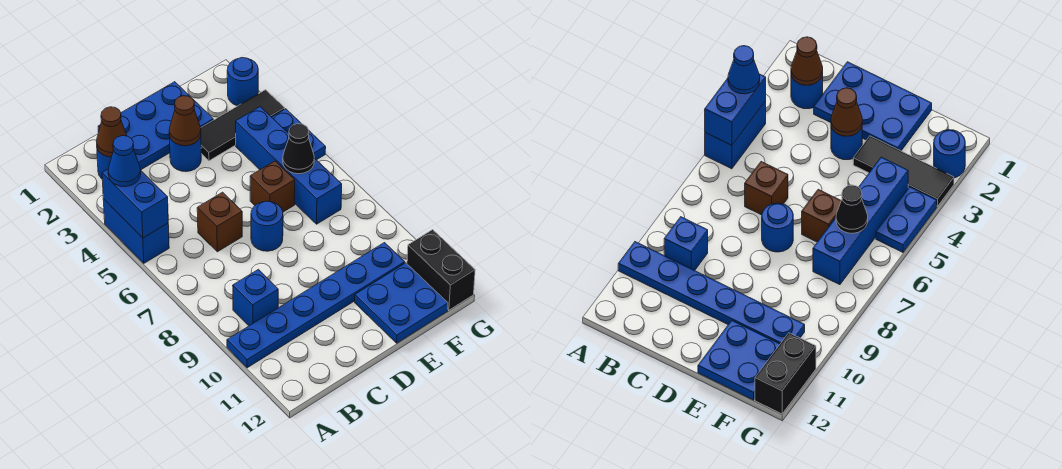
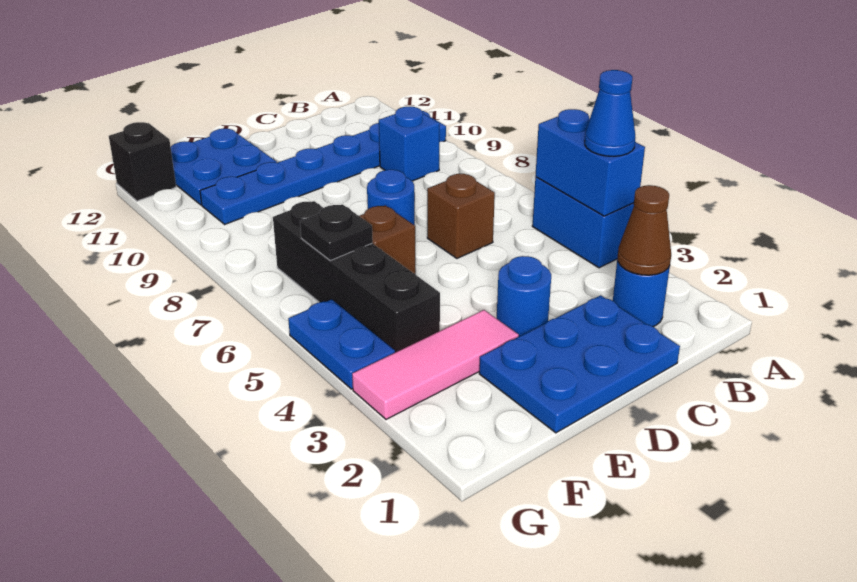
brown cone D3 level 2 -> none
black tile E3:G3 level 1 -> pink tile E3:G3 level 1
blue brick F4:F7 level 1 -> black brick F4:F7 level 1
black cone F6 level 2 -> black plate F6 level 2
blue round brick G2 level 1 -> none
black brick G11:G12 level 1 -> black brick G12 level 1

